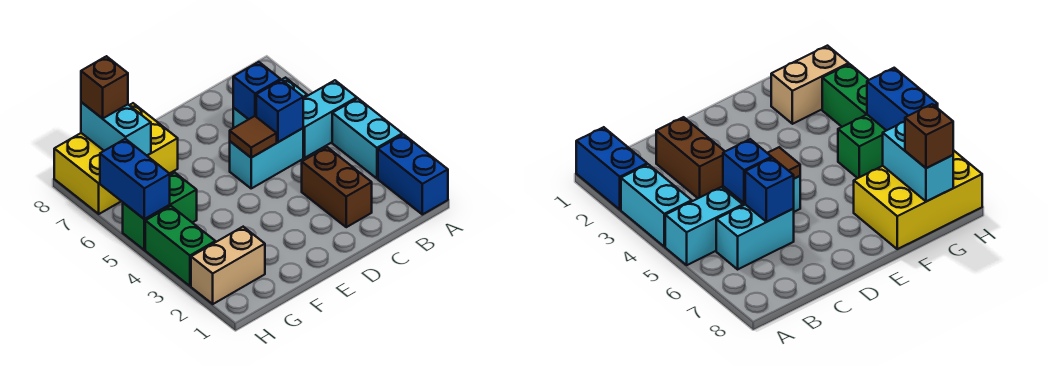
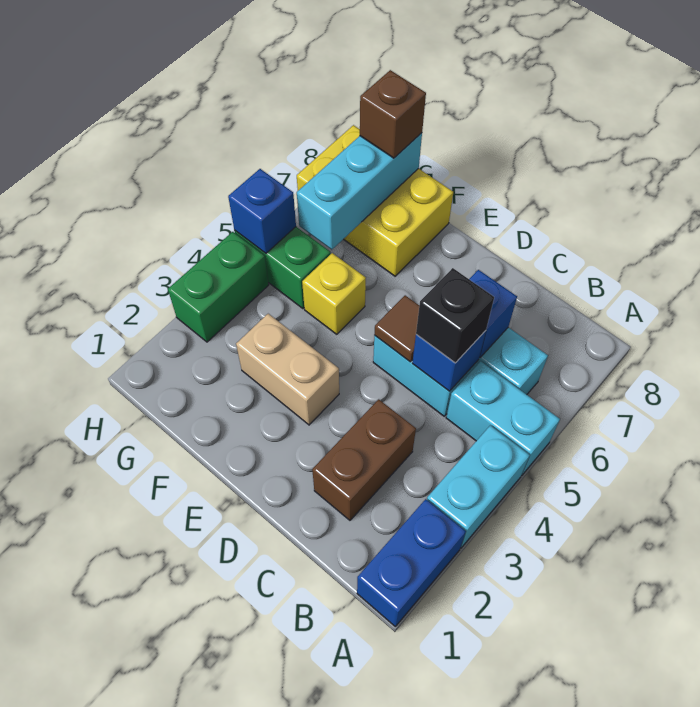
none -> black brick C5 level 3
none -> yellow brick F5 level 1
tan brick G2:H2 level 1 -> tan brick E3:F3 level 1
cyan brick G7:G8 level 2 -> cyan brick G6:G8 level 2
blue brick H5:H6 level 2 -> blue brick H5 level 2

